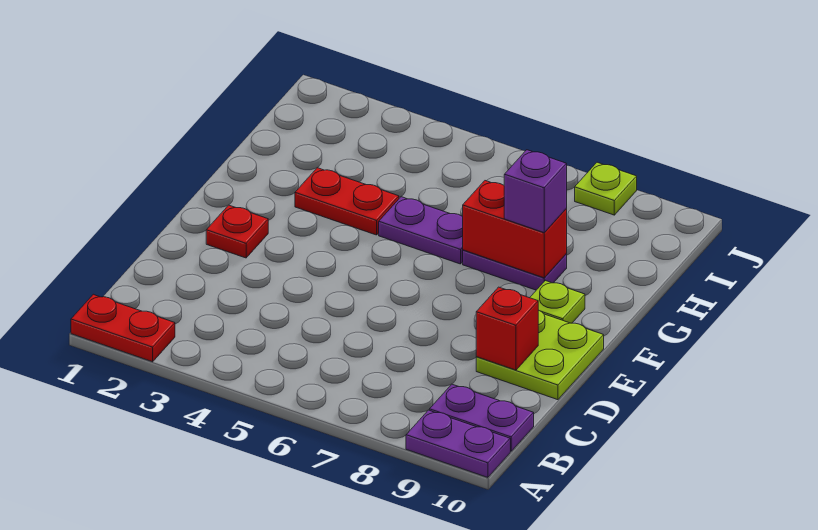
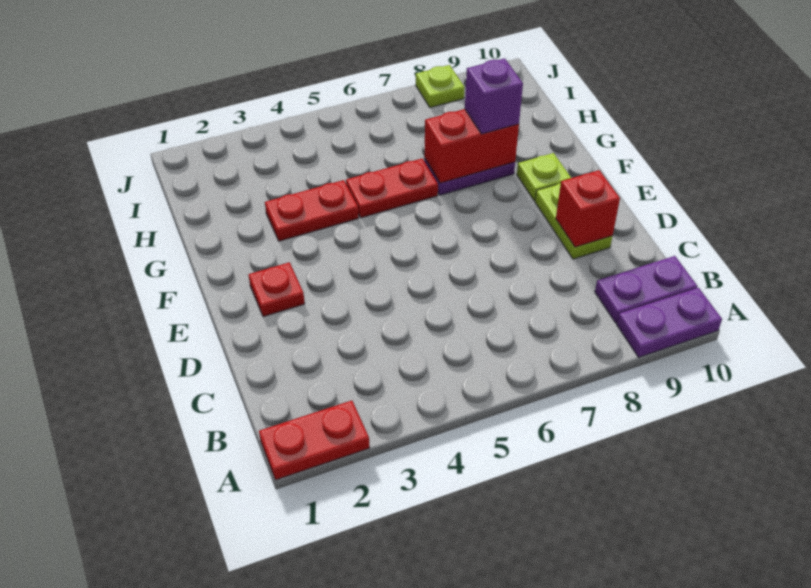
lime plate D9:E10 level 1 -> lime plate D9:E9 level 1
purple plate G5:G6 level 1 -> red plate G5:G6 level 1

